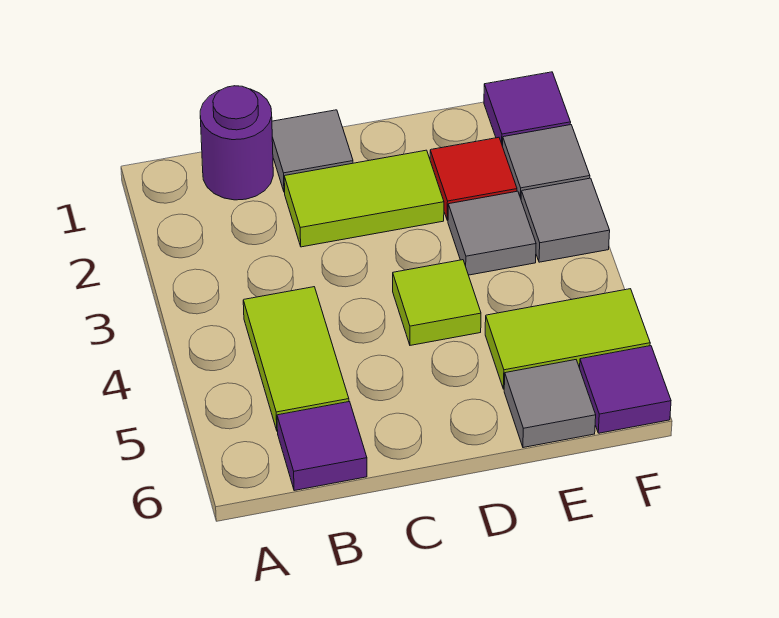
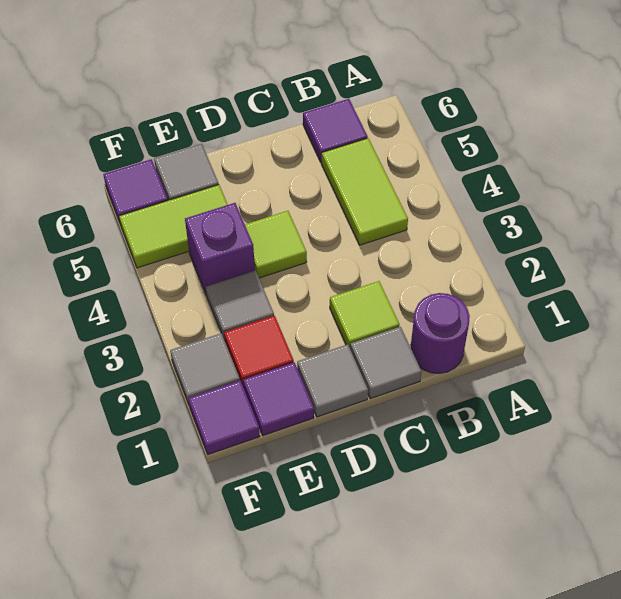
lime tile C2:D2 level 1 -> lime tile C2 level 1
none -> purple tile E1 level 1
none -> purple brick E4 level 1
grey tile F3 level 1 -> grey tile D1 level 1

